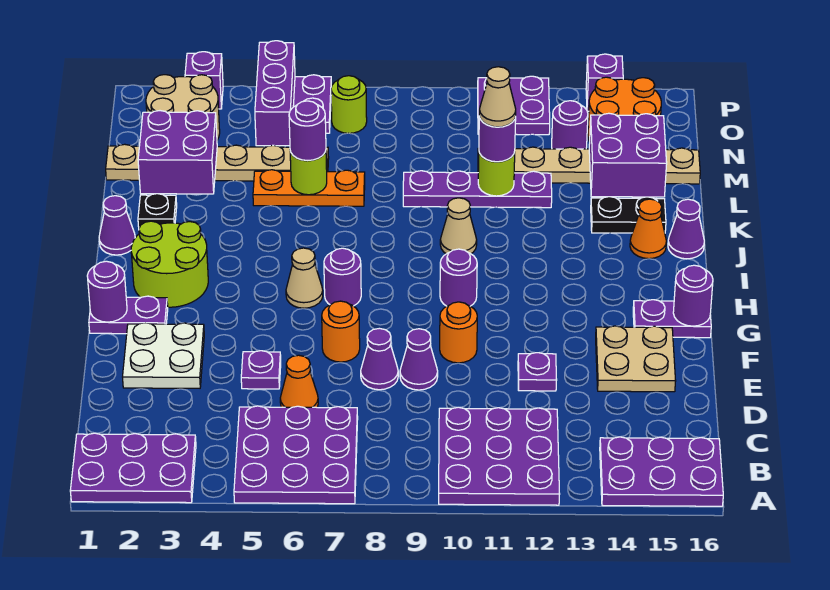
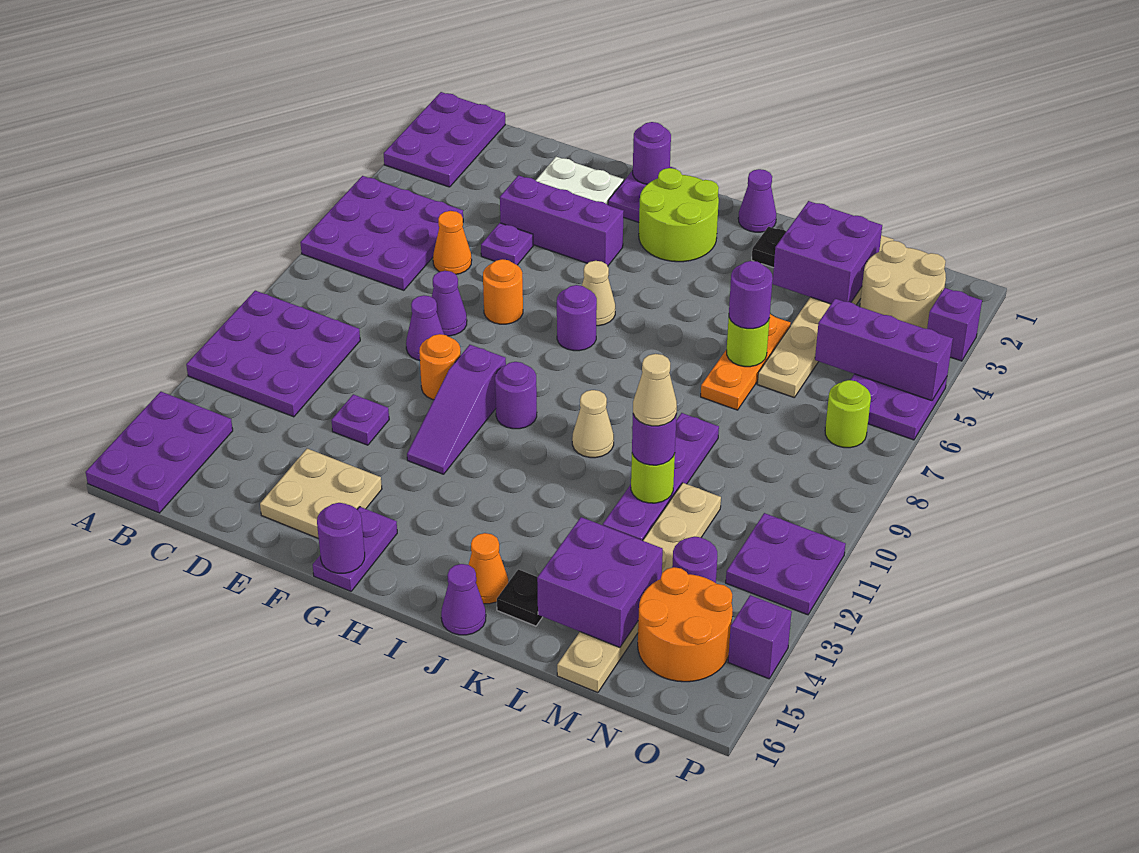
none -> purple brick E4:G4 level 1
none -> purple slope G10:G12 level 1 top 10
black plate K14:K15 level 1 -> black plate K15 level 1

